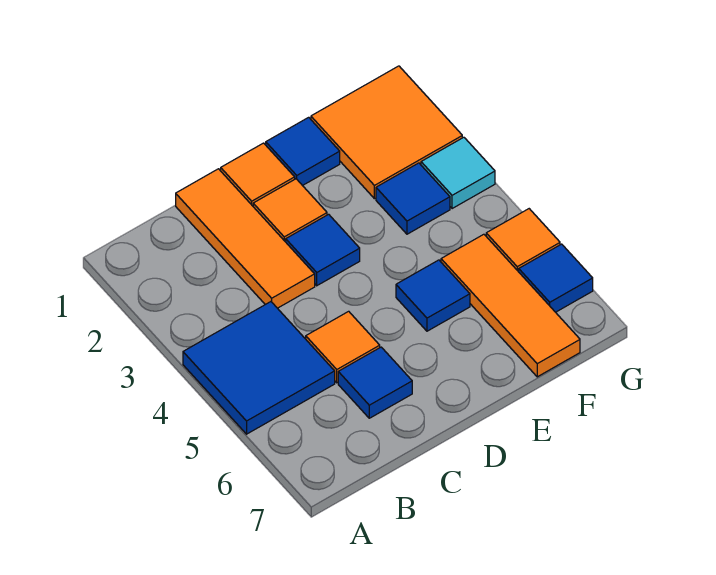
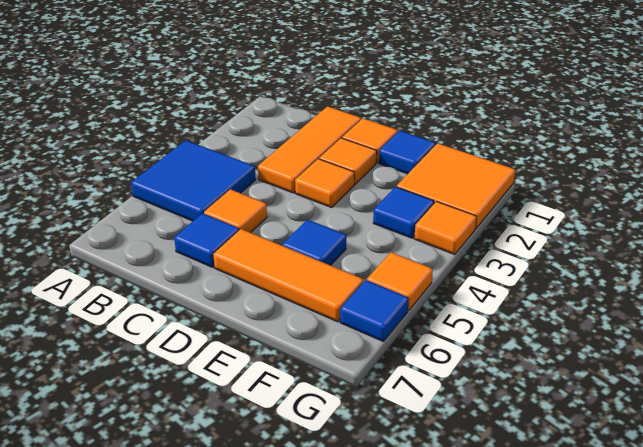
blue tile D3 level 1 -> orange tile D3 level 1
orange tile F5:F7 level 1 -> orange tile D6:F6 level 1
cyan tile G3 level 1 -> orange tile G3 level 1

